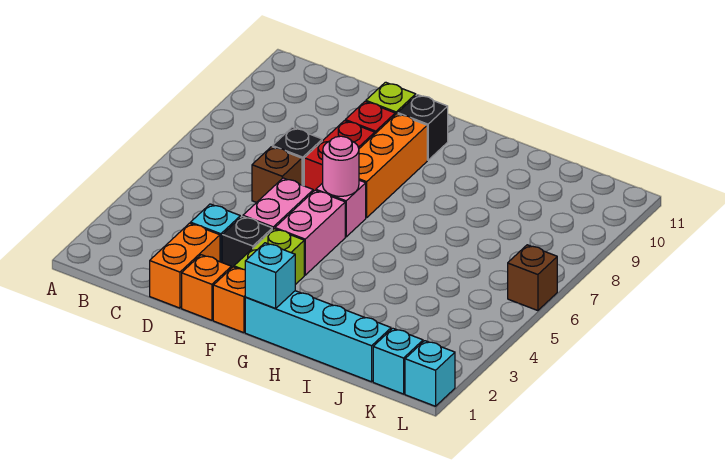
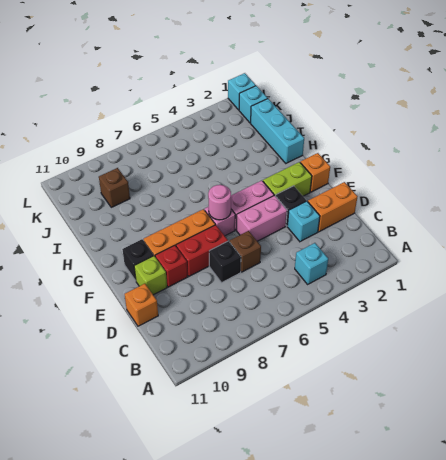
orange brick E1 level 1 -> orange brick D11 level 1
cyan brick G1:J1 level 1 -> cyan brick H1:J1 level 1
cyan brick G1 level 2 -> cyan brick B4 level 1
brown brick L6 level 1 -> brown brick J9 level 1

